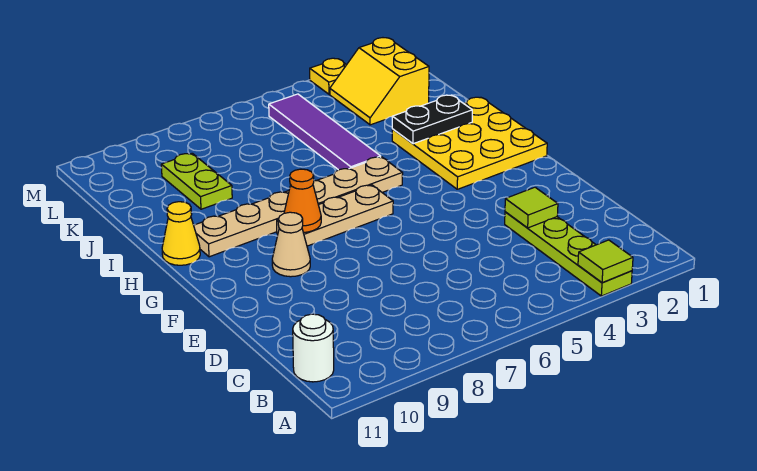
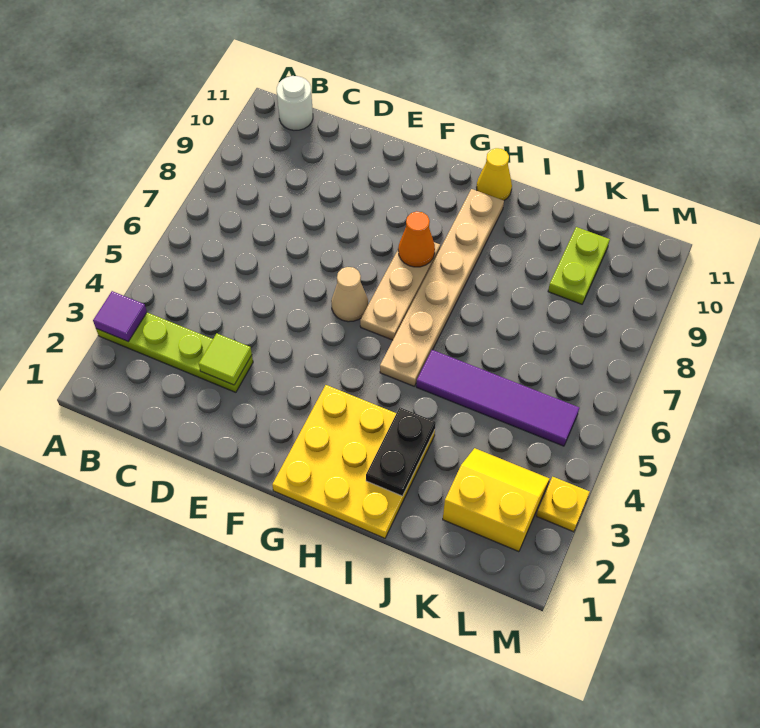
lime tile A3 level 2 -> purple tile A3 level 2
tan cone F9 level 1 -> tan cone F6 level 1
lime plate J9:K9 level 1 -> lime plate K9:K10 level 1

